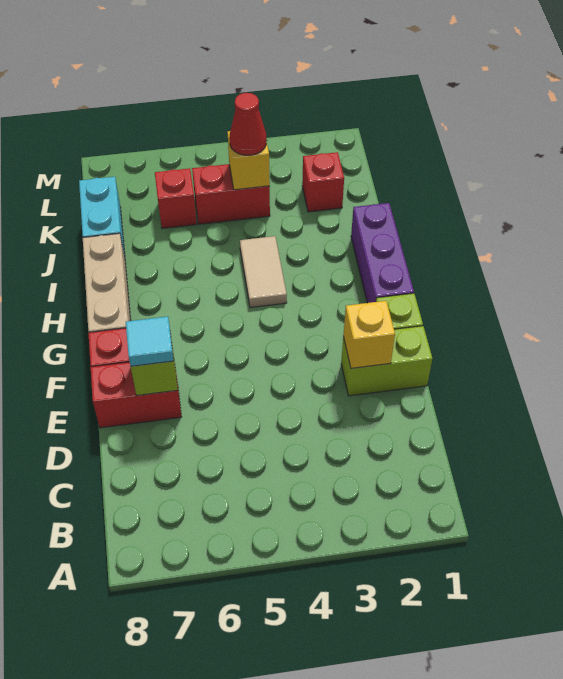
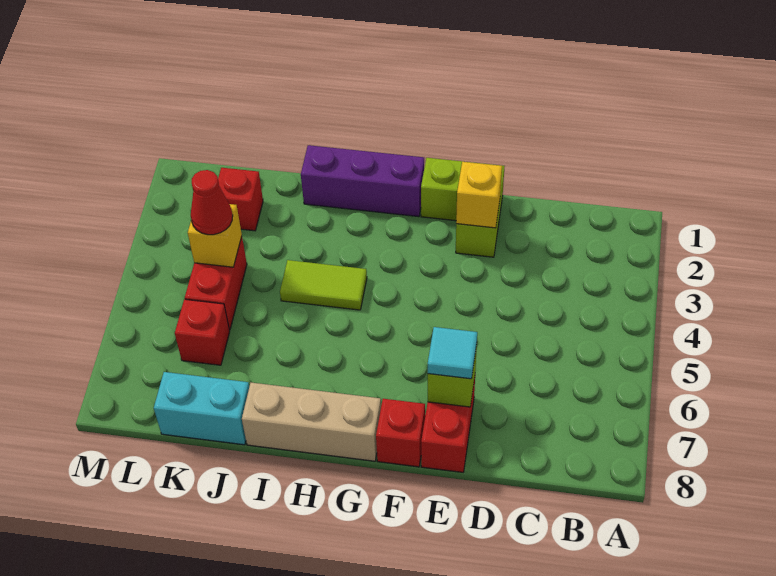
tan tile H4:I4 level 1 -> lime tile H4:I4 level 1

